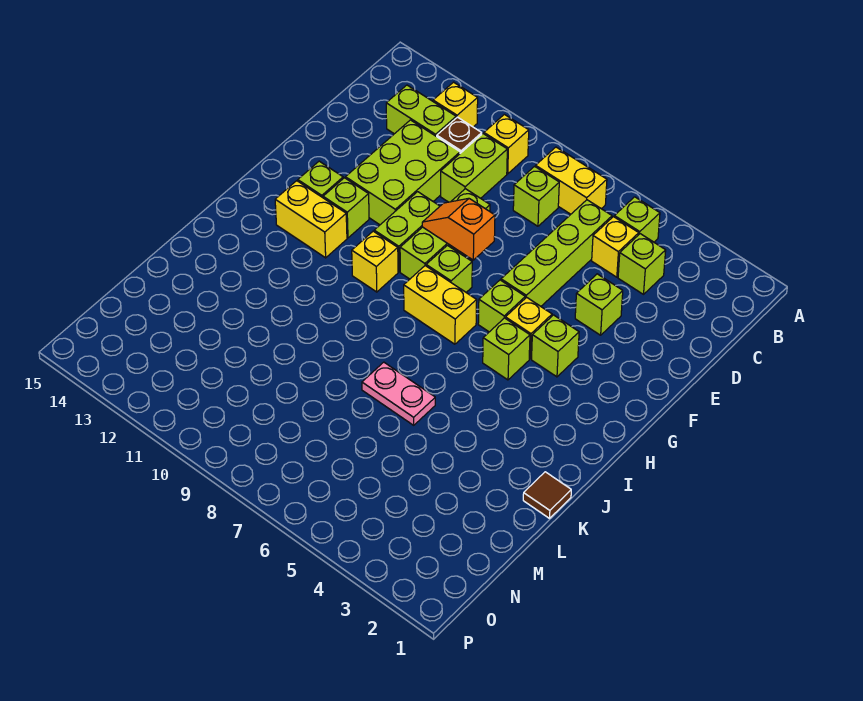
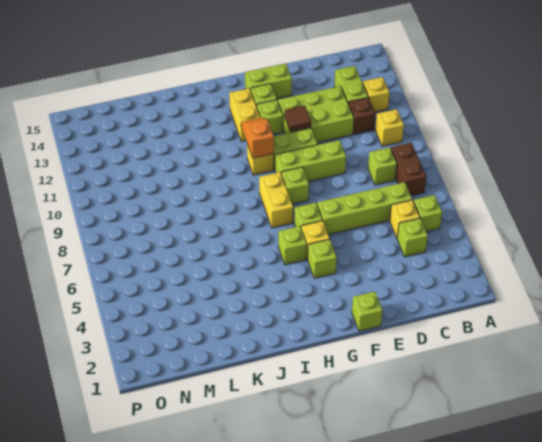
yellow brick B7:B8 level 1 -> brown brick B7:B8 level 1
lime brick C10:D10 level 1 -> lime brick F14:G14 level 1
lime brick E4 level 1 -> lime brick F1 level 1
orange slope F8:F9 level 2 top 8 -> orange slope H10:H11 level 2 top 10
brown tile K1 level 1 -> brown tile F11 level 2
pink plate K6:K7 level 1 -> none

